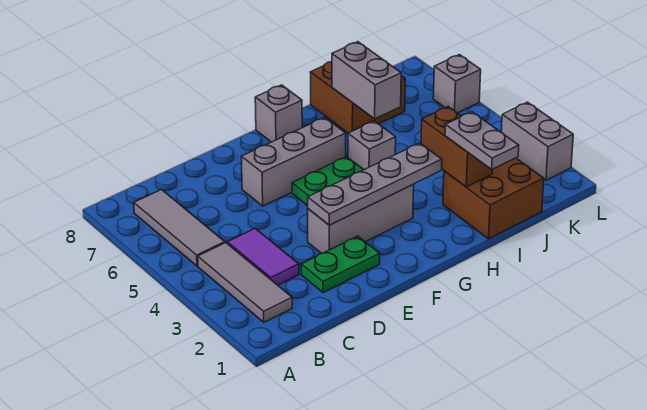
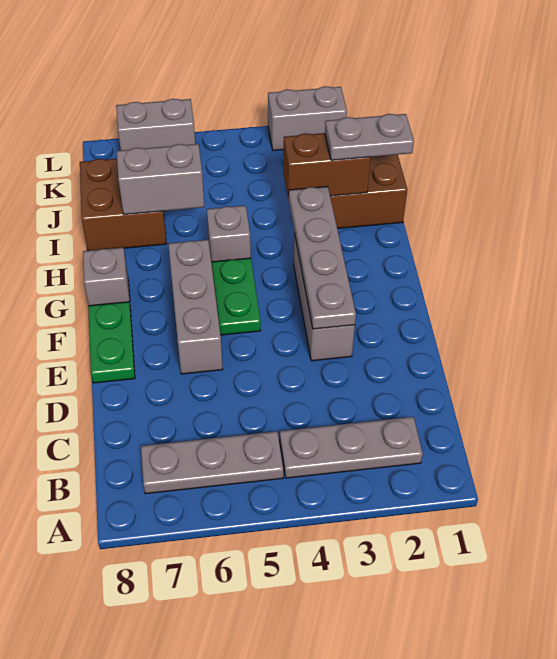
grey tile B2:B4 level 1 -> grey plate B2:B4 level 1
grey tile B5:B7 level 1 -> grey plate B5:B7 level 1
purple tile C3:C4 level 1 -> none
green plate D2:E2 level 1 -> green plate E8:F8 level 1
grey brick L6 level 1 -> grey brick L6:L7 level 1

